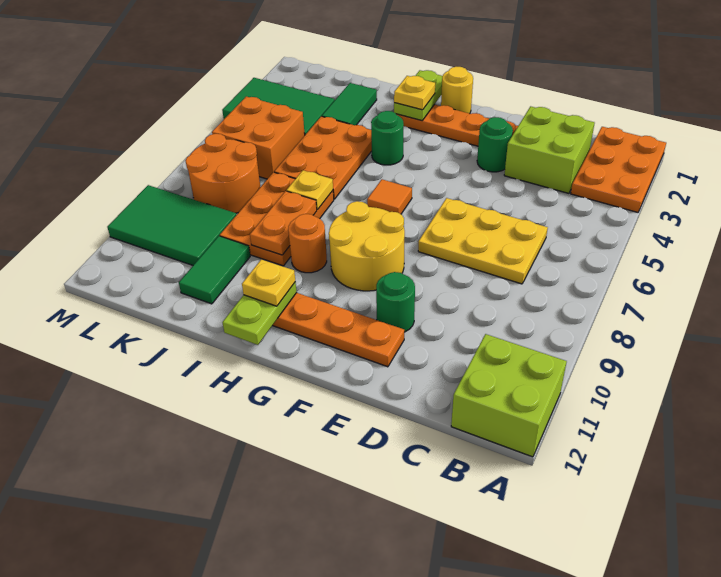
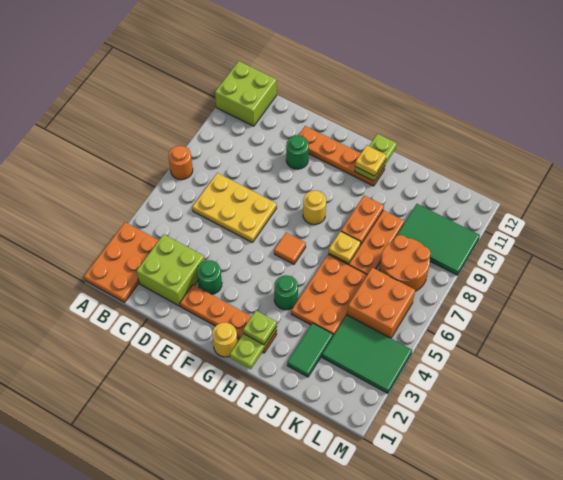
yellow round brick F8:G9 level 1 -> yellow round brick G8 level 1
yellow plate H2 level 3 -> lime plate H2 level 3
orange round brick H9 level 1 -> orange round brick A7 level 1
green tile J10:J11 level 1 -> none

